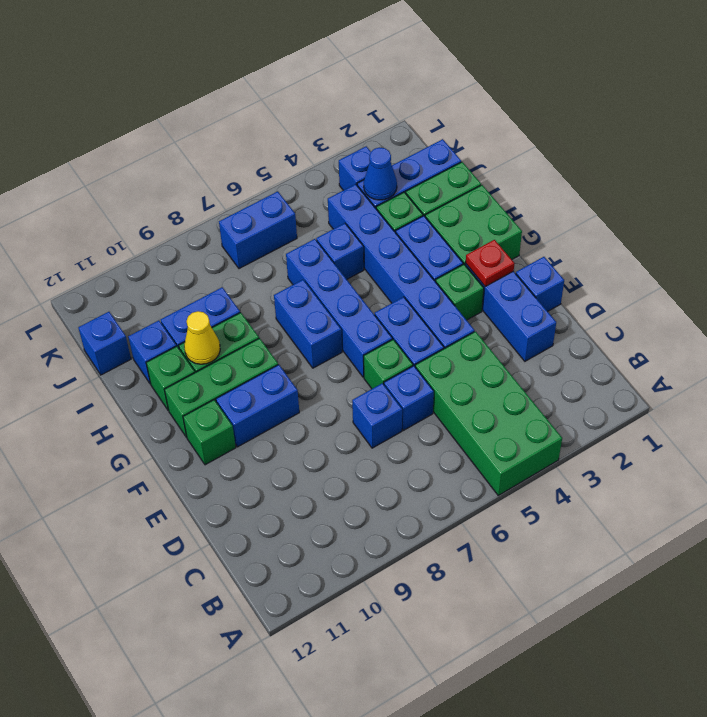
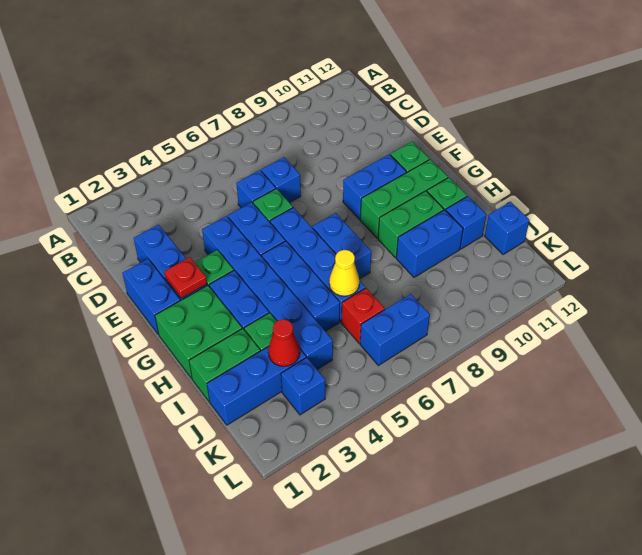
green brick A4:D5 level 1 -> none
blue brick E1 level 1 -> blue brick E1:F1 level 1
yellow cone H10 level 2 -> yellow cone I6 level 2
blue brick I5 level 1 -> blue brick G5:I5 level 1
blue cone J3 level 2 -> red cone J3 level 2
none -> red brick J6 level 1

